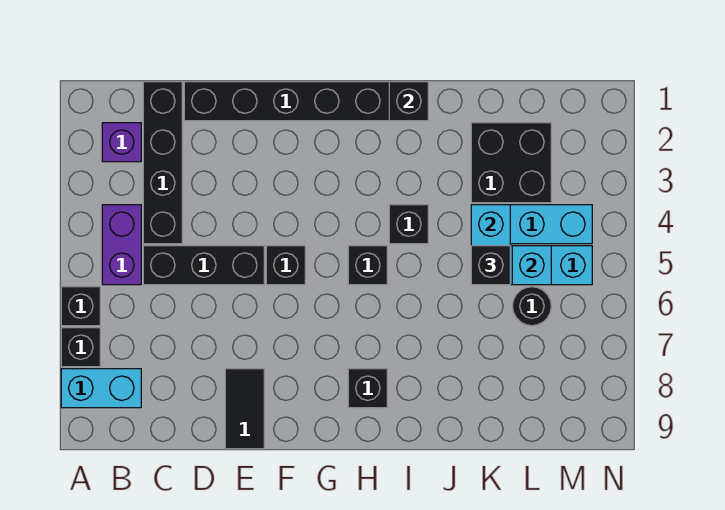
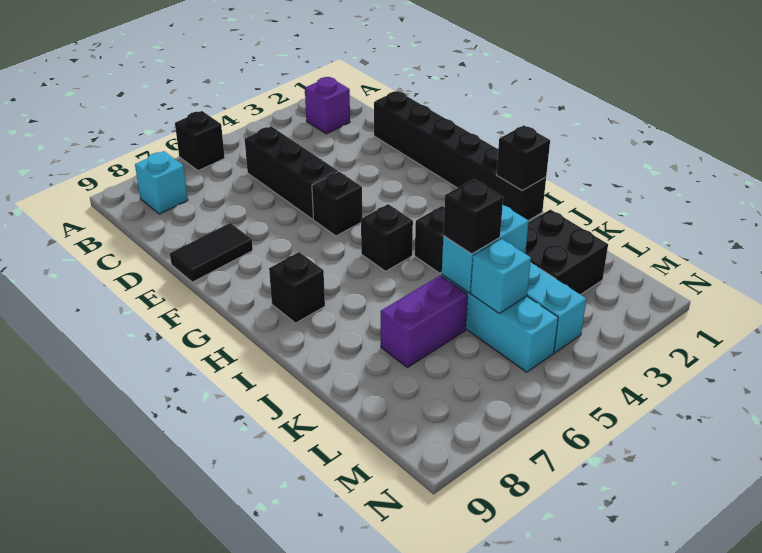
black brick A7 level 1 -> none
cyan brick A8:B8 level 1 -> cyan brick B8 level 1
purple brick B4:B5 level 1 -> purple brick K6:K7 level 1
black brick C1:C4 level 1 -> none
black round brick L6 level 1 -> none

